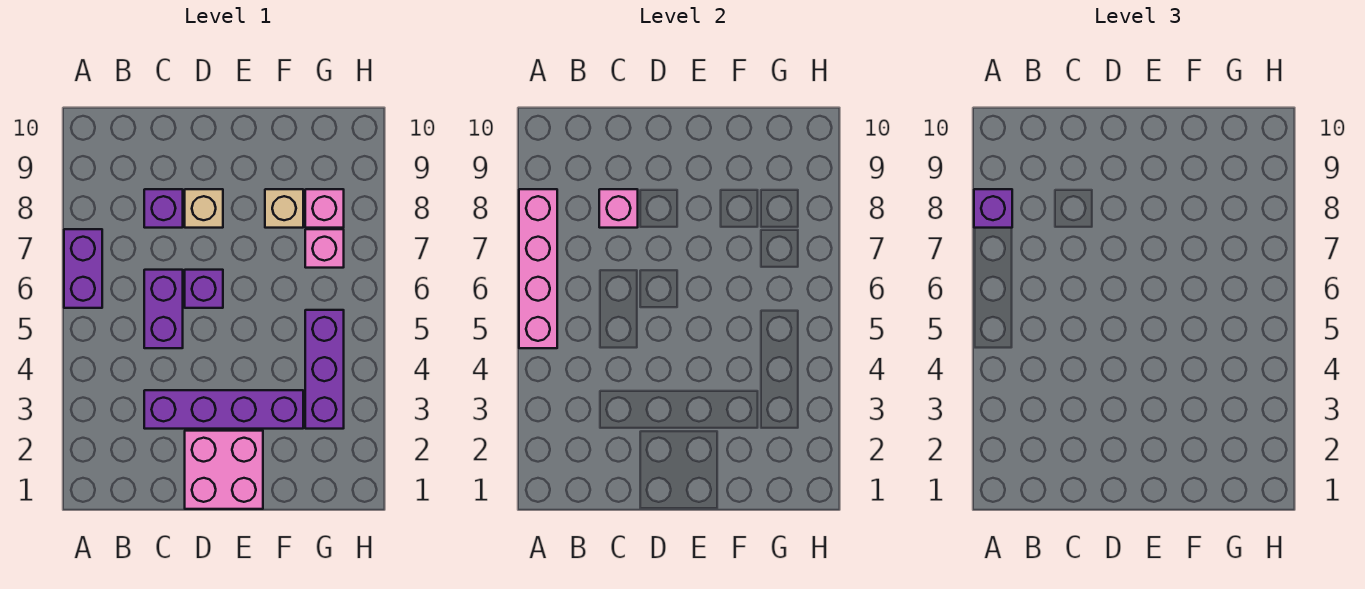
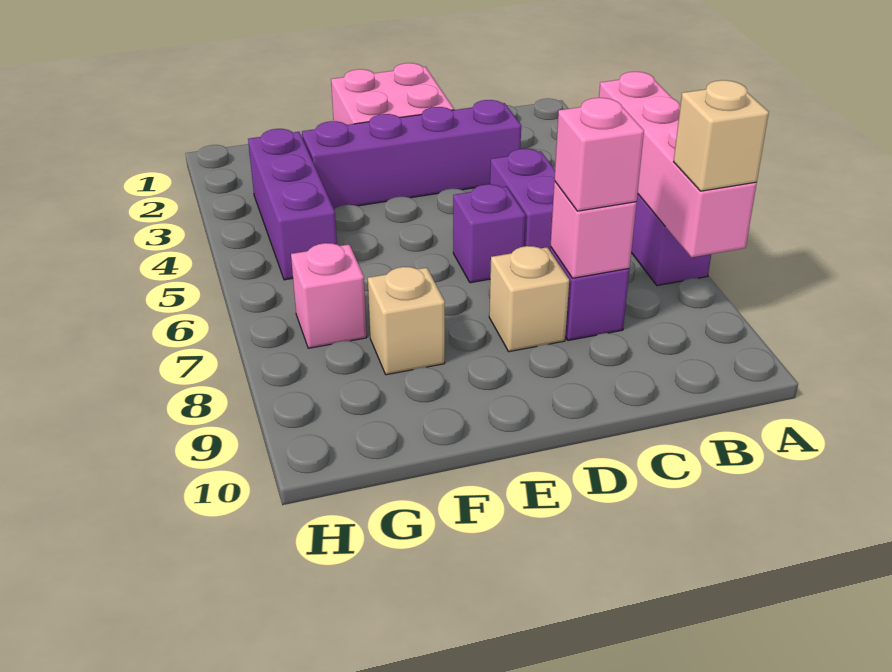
purple brick A8 level 3 -> tan brick A8 level 3
pink brick G8 level 1 -> pink brick C8 level 3

